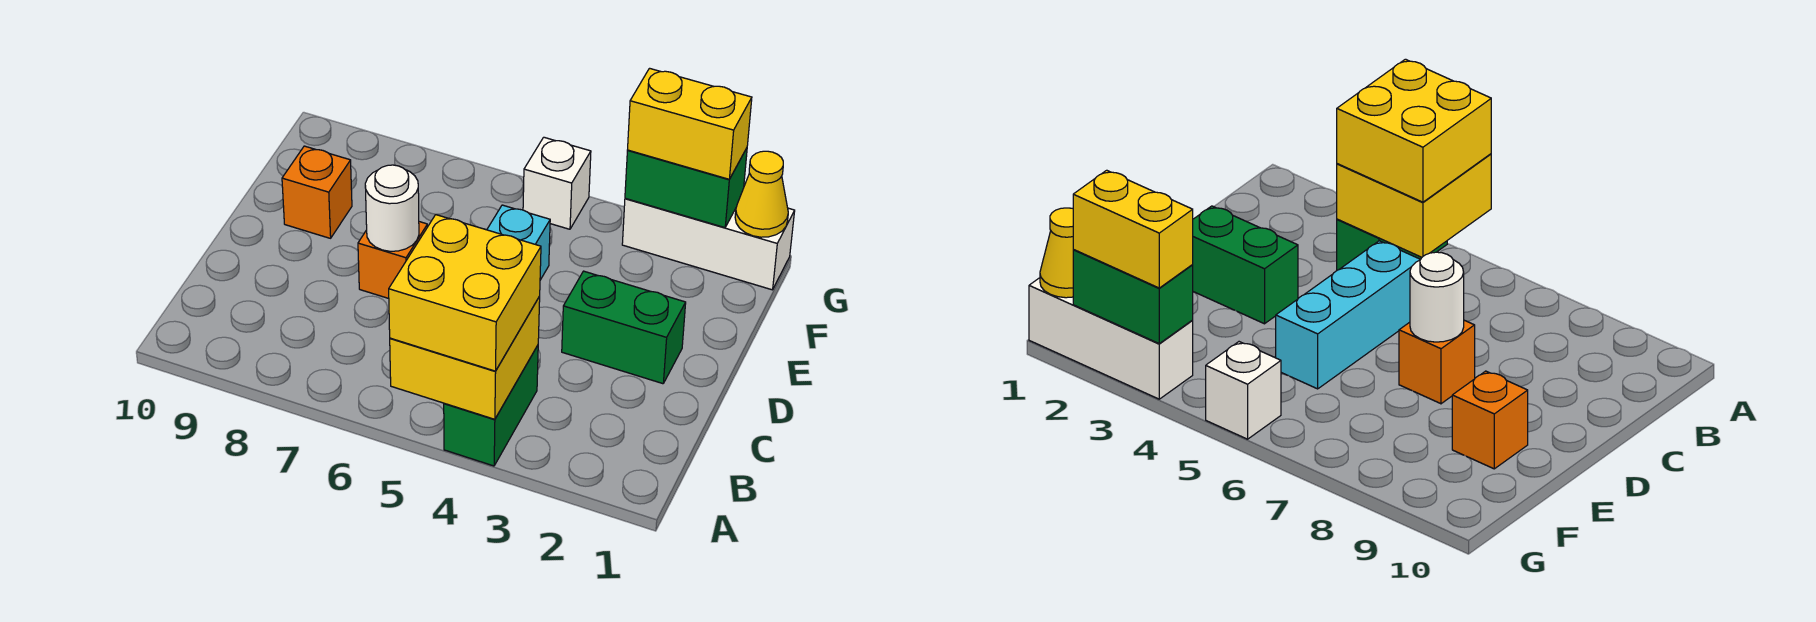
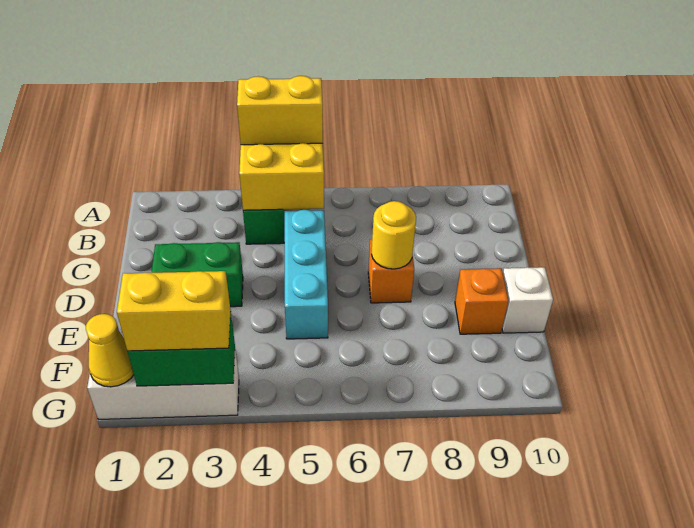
yellow brick A4:B5 level 3 -> yellow brick A4:A5 level 3
white round brick D7 level 2 -> yellow round brick D7 level 2
white brick G5 level 1 -> white brick E10 level 1

